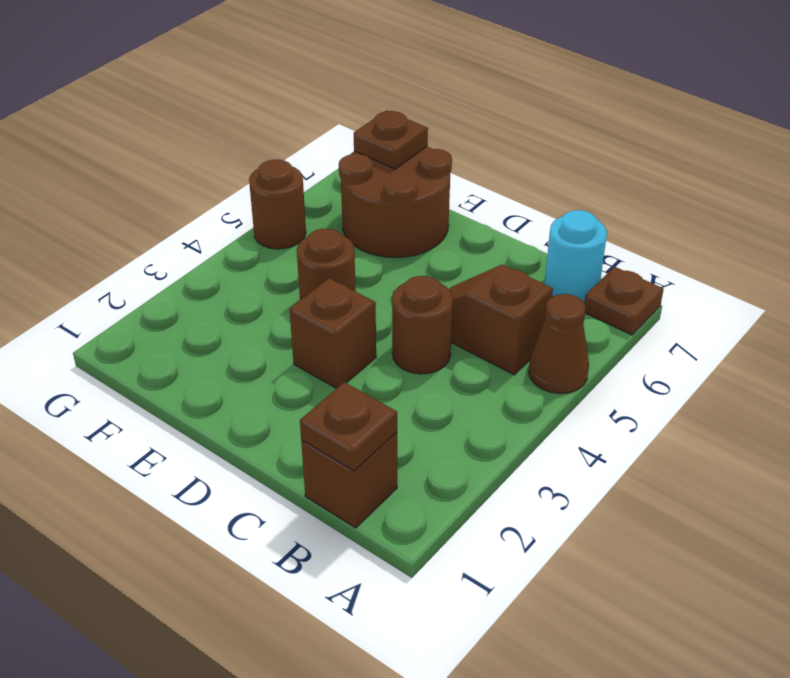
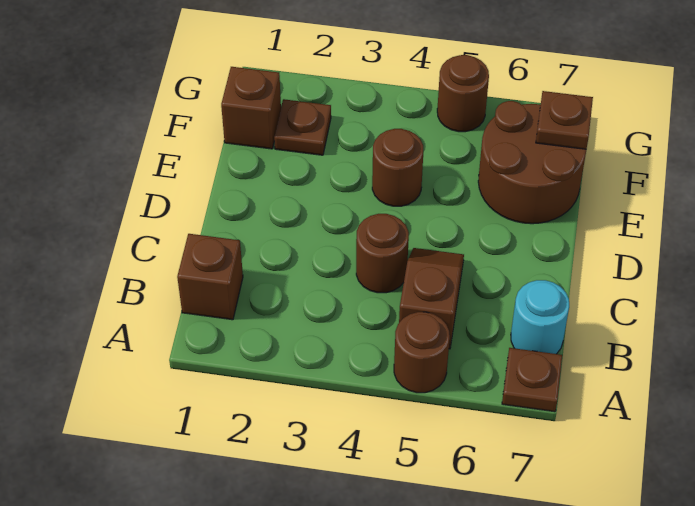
brown cone A5 level 1 -> brown round brick A5 level 1
brown plate B1 level 2 -> brown plate F2 level 1
brown brick D3 level 1 -> brown brick F1 level 1

